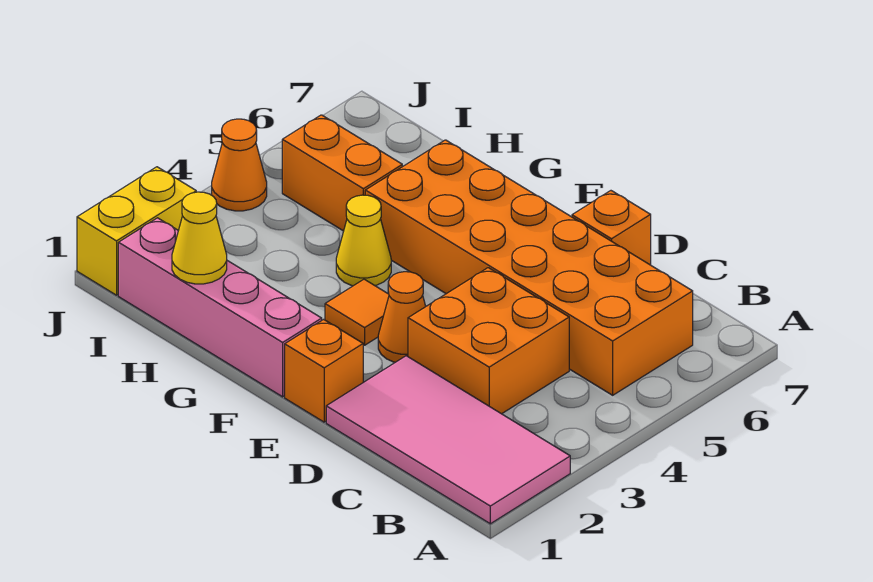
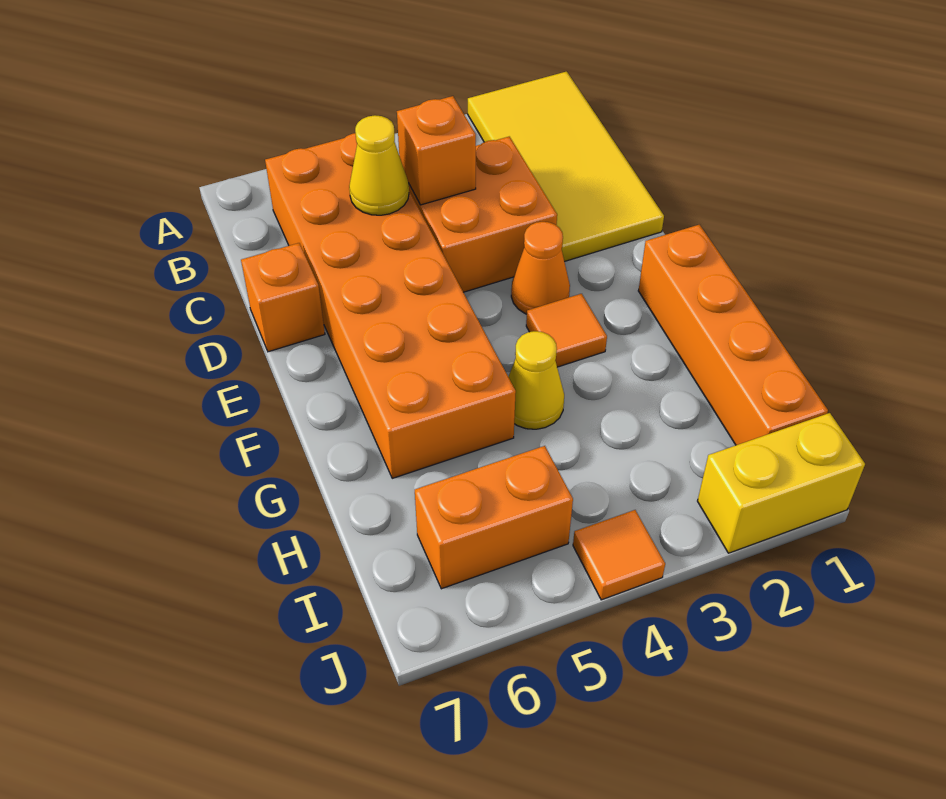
pink tile A1:D2 level 1 -> yellow tile A1:D2 level 1
orange brick E1 level 1 -> orange brick C4 level 2
pink brick F1:I1 level 1 -> orange brick F1:I1 level 1
yellow cone H1 level 2 -> yellow cone C5 level 2
orange brick H5:I5 level 1 -> orange brick I5:I6 level 1
orange cone J4 level 1 -> orange tile J4 level 1

